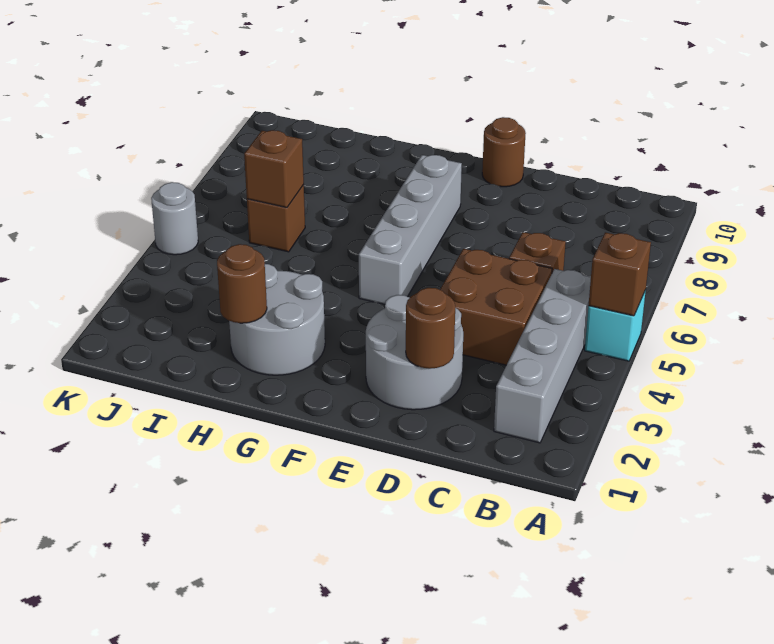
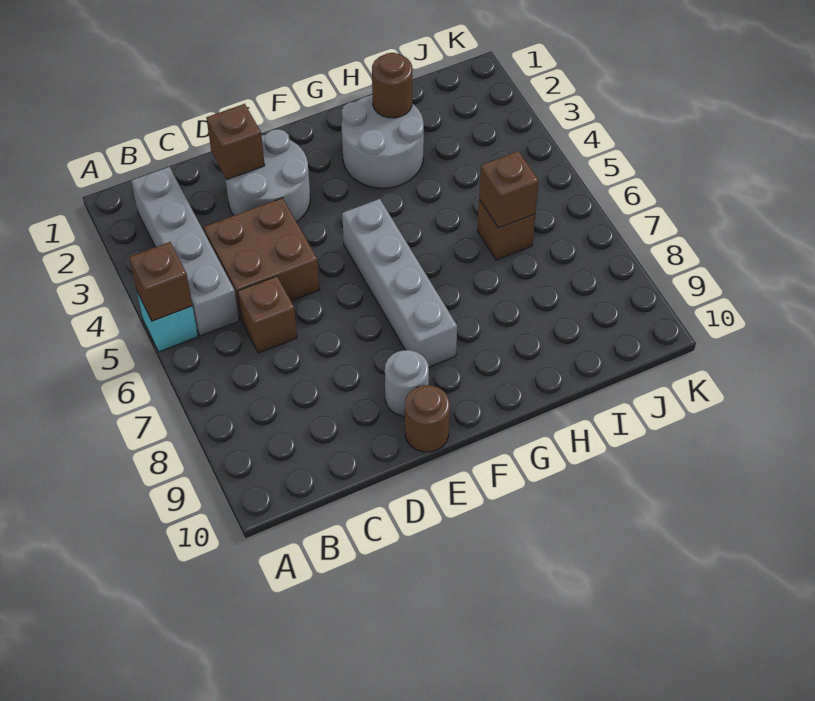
brown round brick D2 level 2 -> brown brick D2 level 2
grey round brick K5 level 1 -> grey round brick E9 level 1

